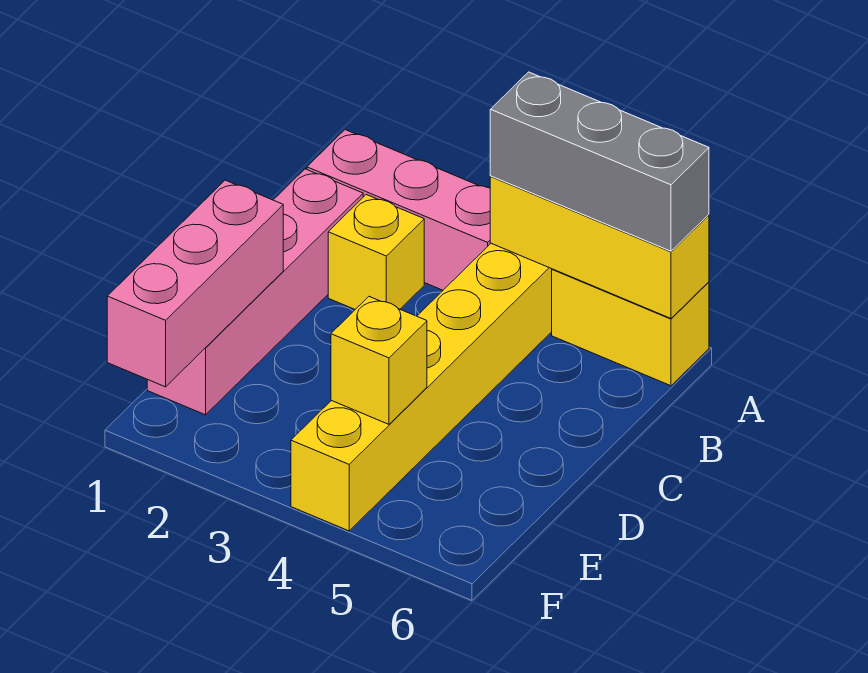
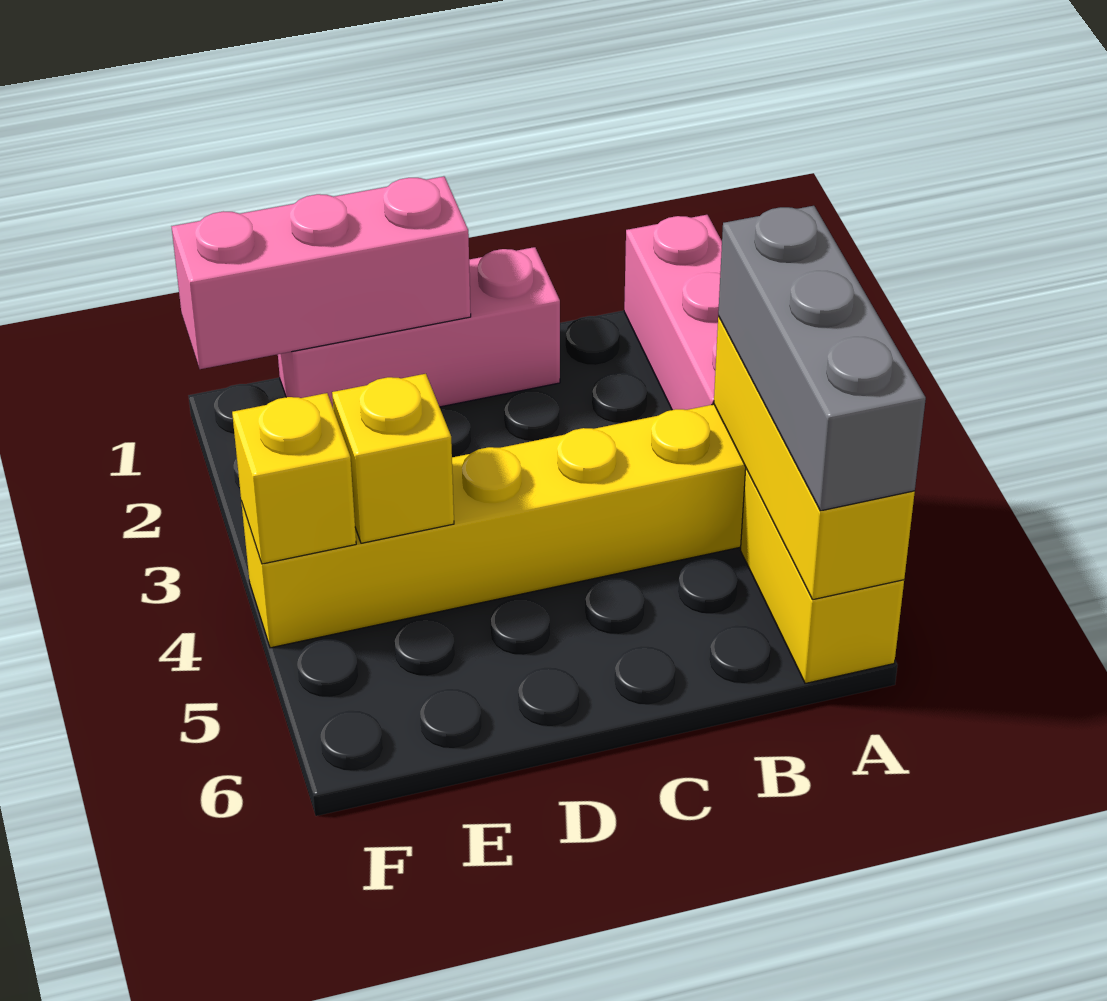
pink brick B1:E1 level 1 -> pink brick C1:E1 level 1
yellow brick B2 level 1 -> yellow brick F4 level 2

